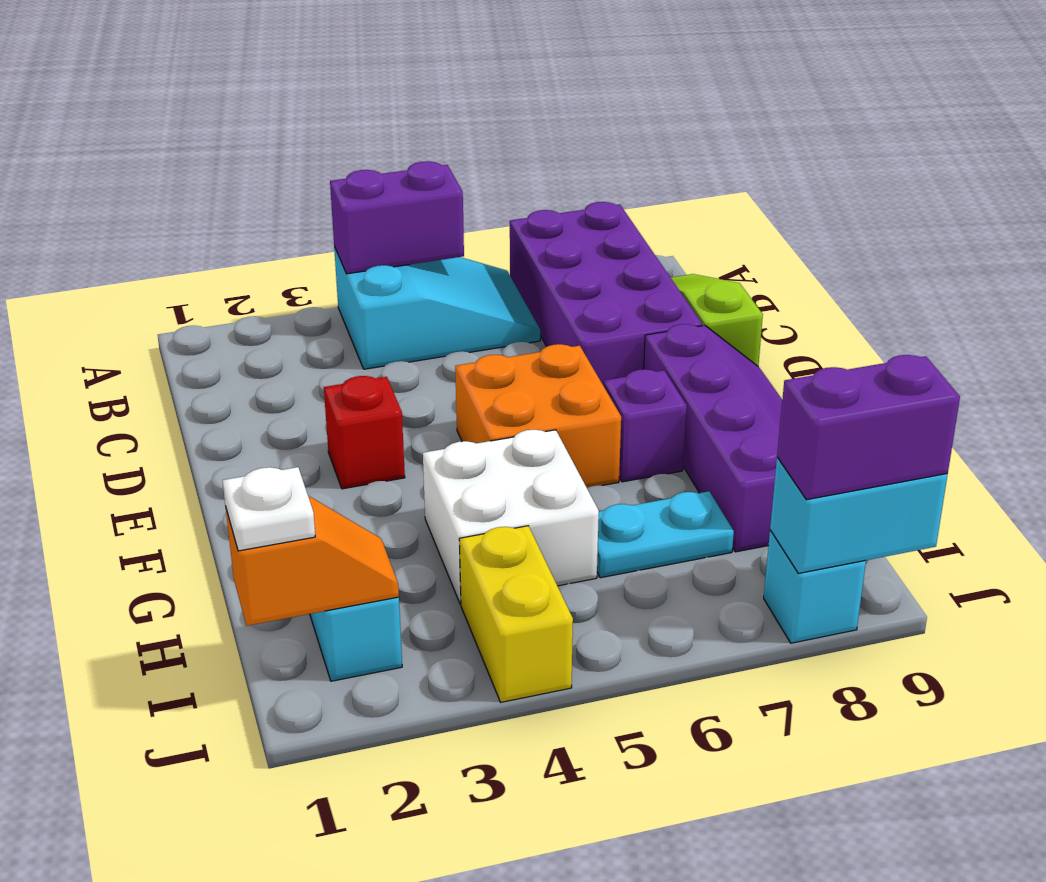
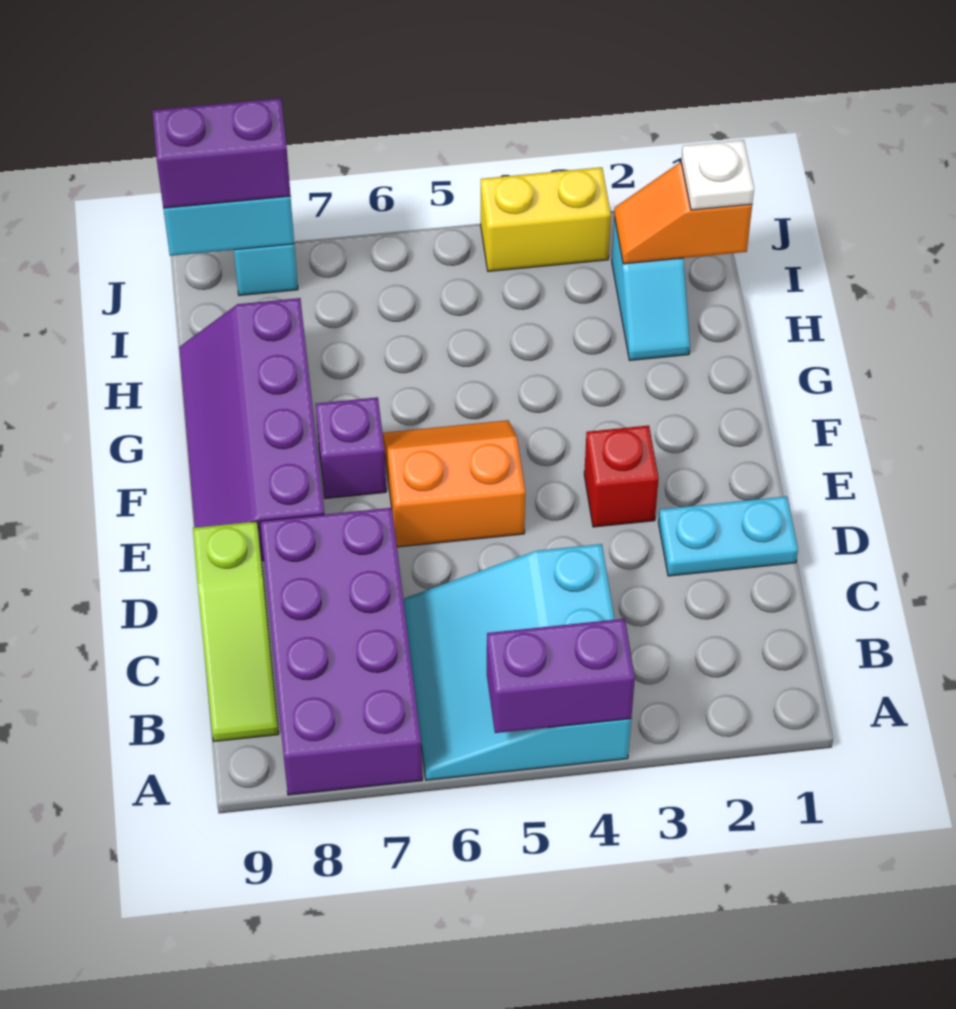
cyan slope A4:B6 level 1 top 4 -> cyan slope A4:C6 level 1 top 4
orange brick E5:F6 level 1 -> orange slope E5:F6 level 1 top E
white brick G4:H5 level 1 -> none
cyan plate H6:H7 level 1 -> cyan plate D1:D2 level 1
yellow brick I4:J4 level 1 -> yellow brick J3:J4 level 1

